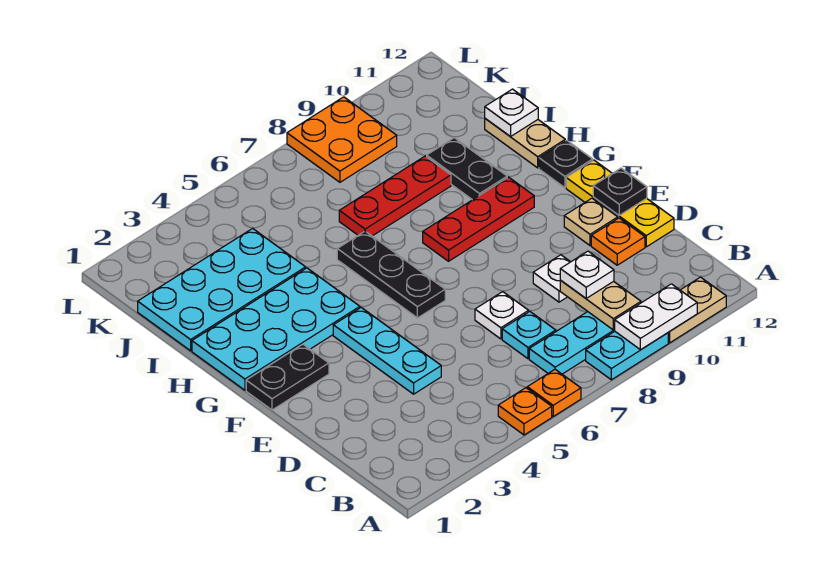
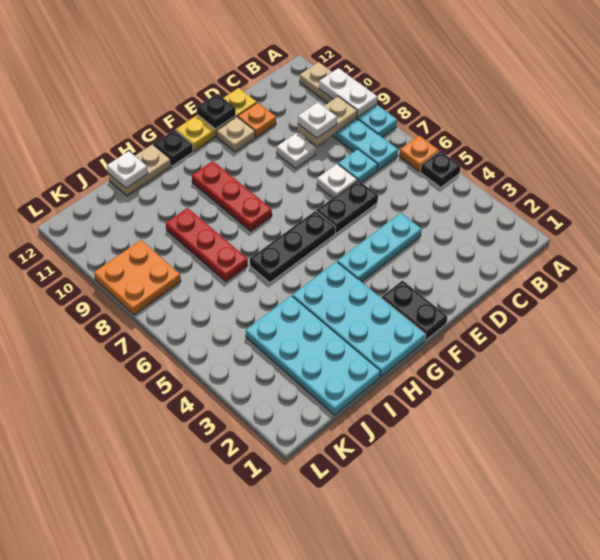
orange plate A5 level 1 -> black plate A5 level 1
black plate H10:I10 level 1 -> black plate D6:E6 level 1

